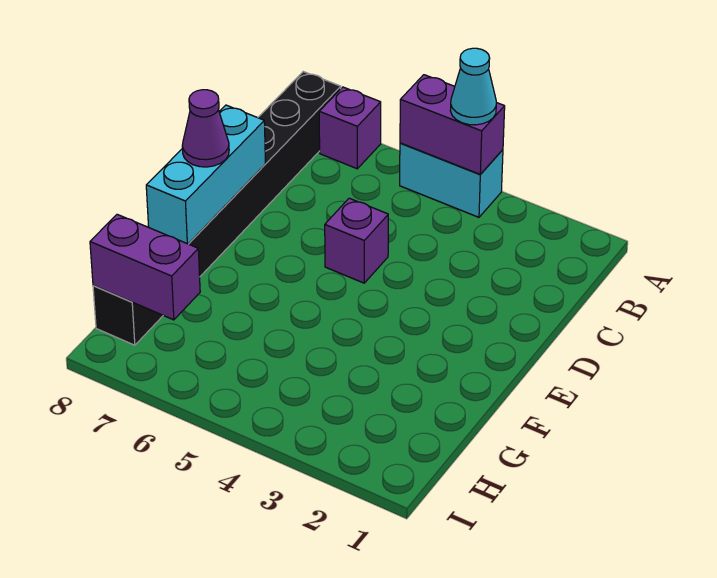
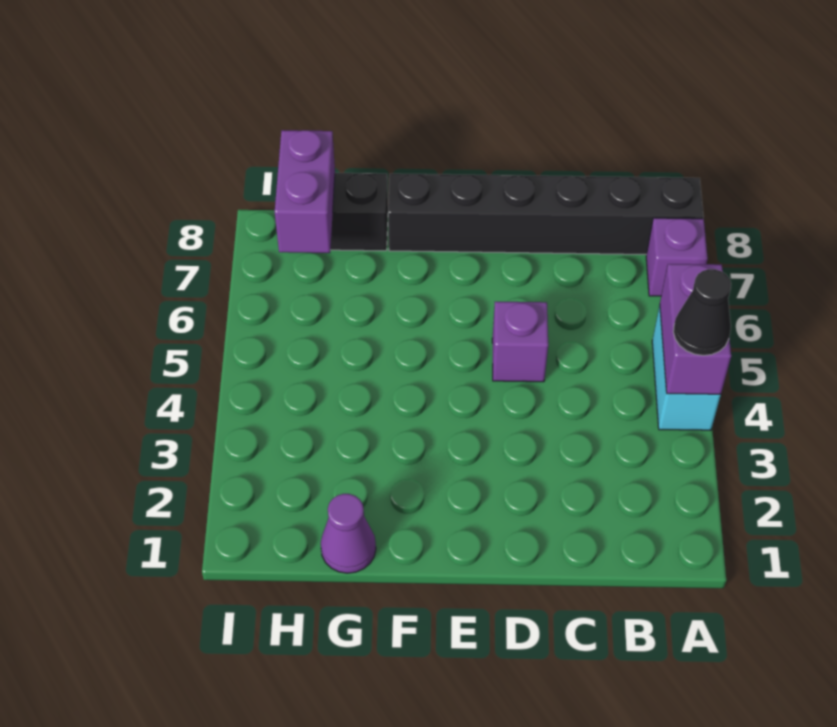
cyan cone A4 level 3 -> black cone A4 level 3
cyan brick D8:F8 level 2 -> none
purple cone E8 level 3 -> purple cone G1 level 1

